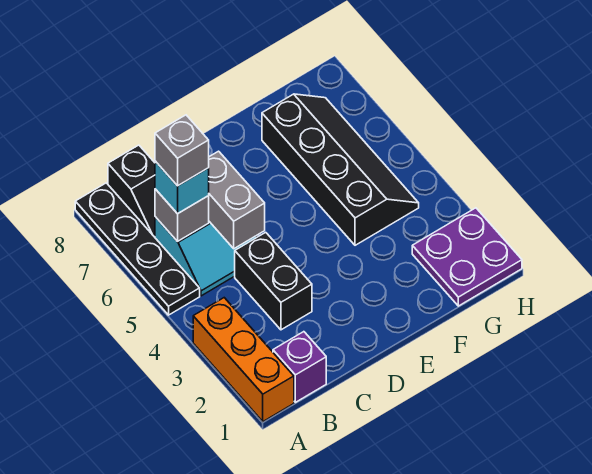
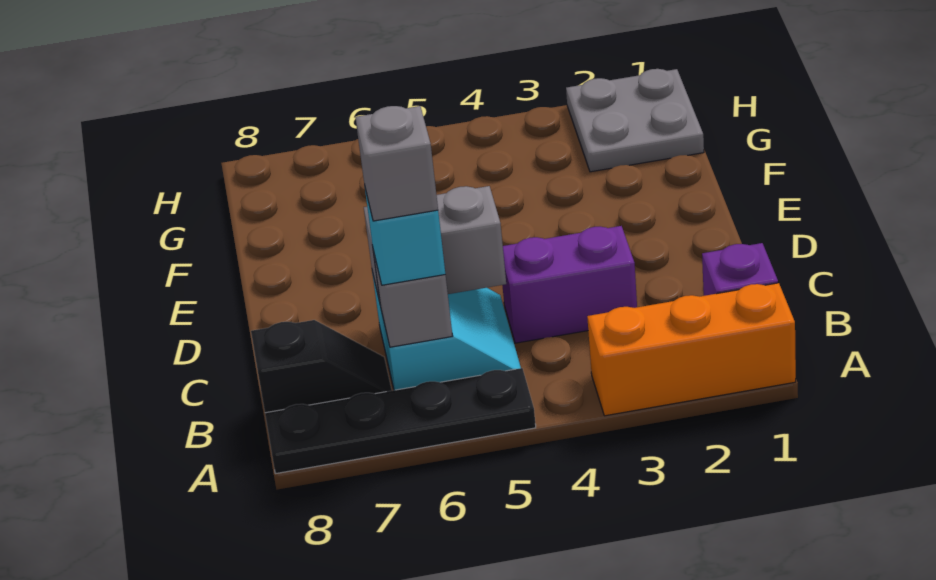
black brick C3:C4 level 1 -> purple brick C3:C4 level 1
black slope F4:G7 level 1 top F -> none
purple plate G1:H2 level 1 -> grey plate G1:H2 level 1

